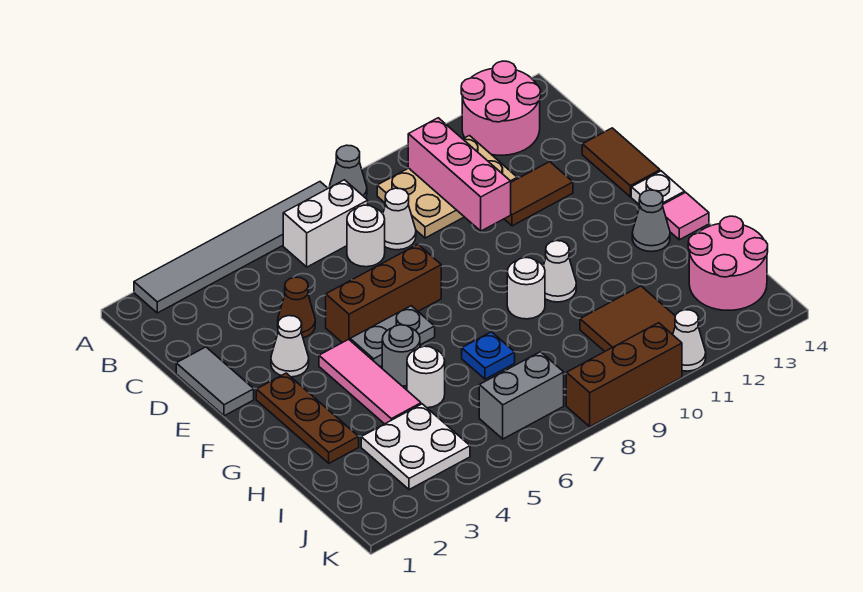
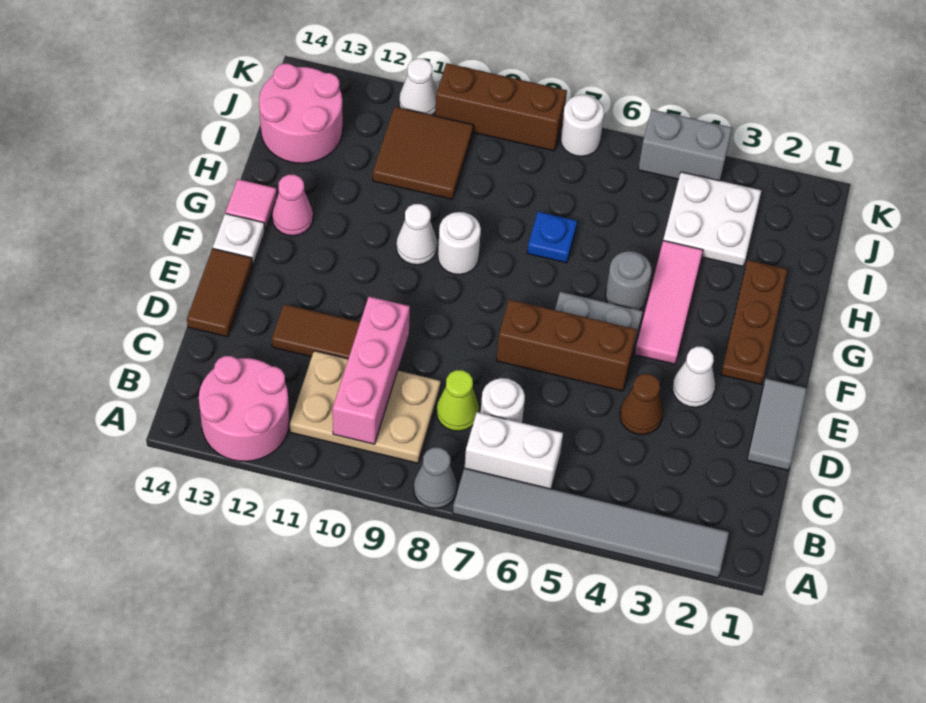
white cone C8 level 1 -> lime cone C8 level 1
grey cone G13 level 1 -> pink cone G13 level 1
white round brick H5 level 1 -> white round brick K7 level 1
grey brick J6:J7 level 1 -> grey brick K4:K5 level 1

